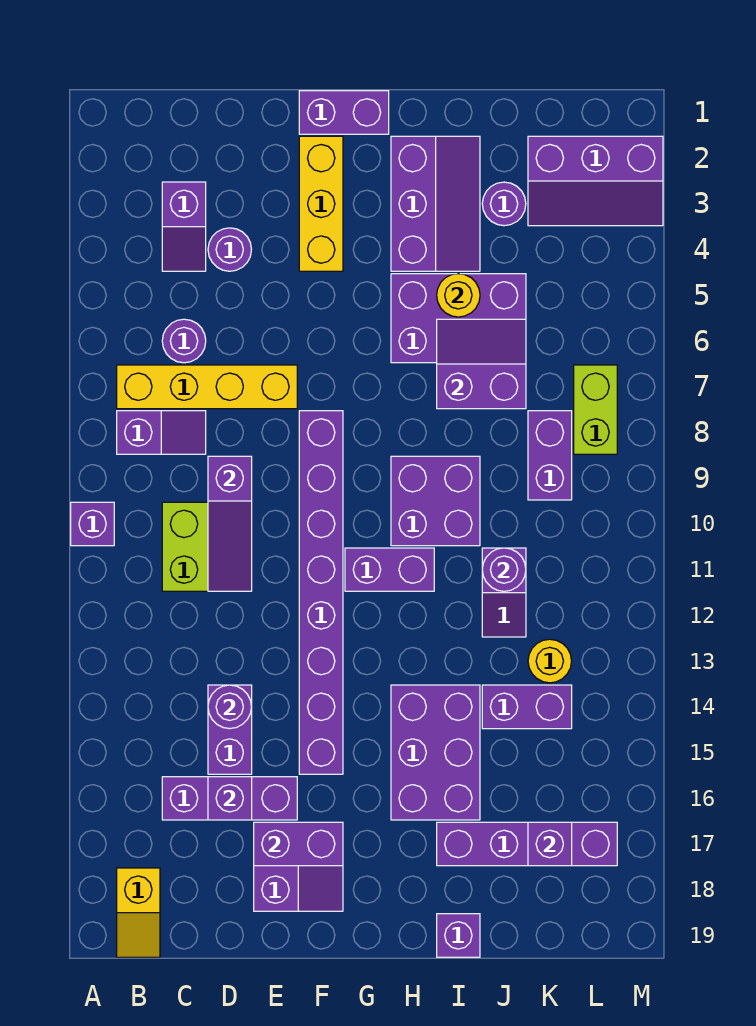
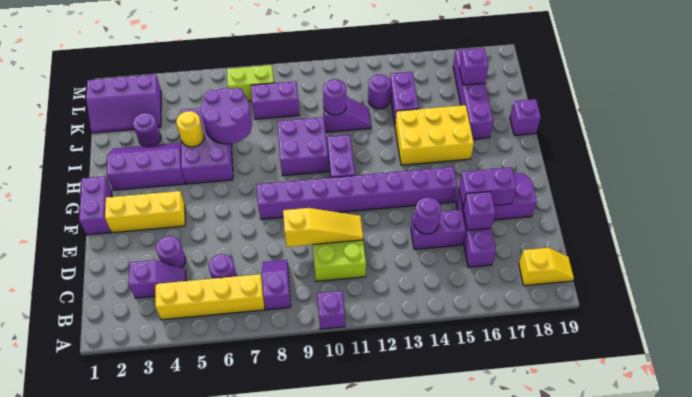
yellow brick B7:E7 level 1 -> yellow brick B4:B7 level 1
purple slope D9:D11 level 2 top 9 -> yellow slope D9:D11 level 2 top 9
purple brick E17:F17 level 2 -> purple brick E16:E17 level 2
purple brick H14:I16 level 1 -> yellow brick H14:I16 level 1
purple slope I6:J7 level 2 top 7 -> purple round brick I6:J7 level 2
purple slope K2:M3 level 1 top 2 -> purple slope K1:L3 level 1 top L
yellow round brick K13 level 1 -> purple round brick K13 level 1

